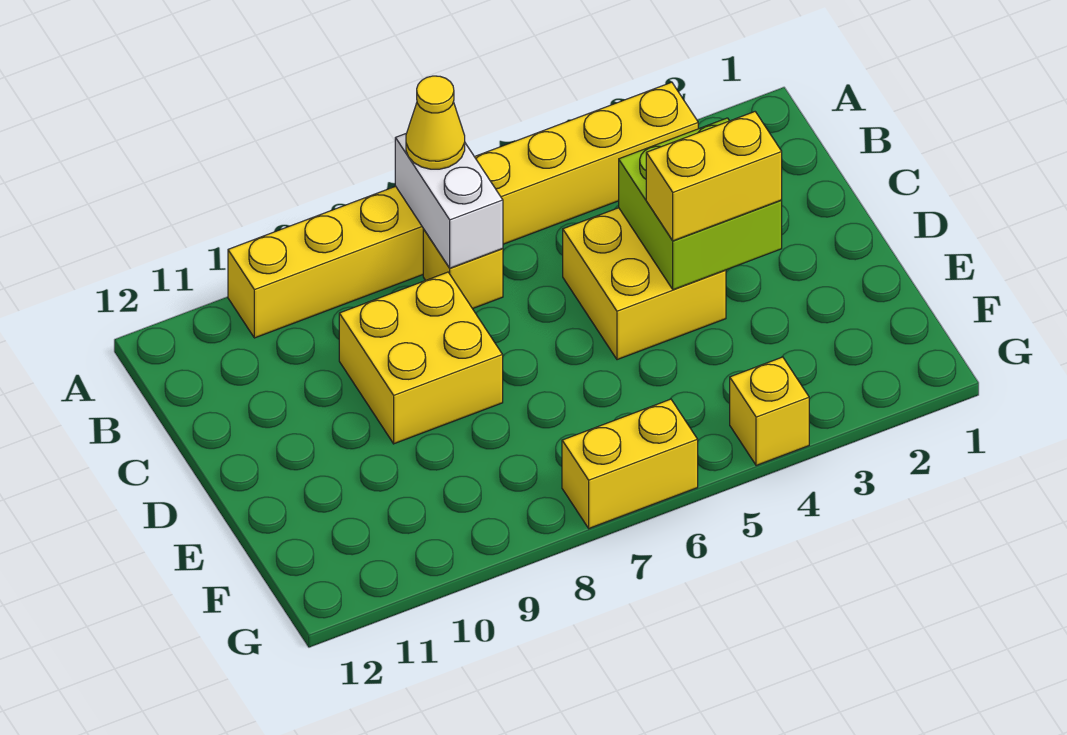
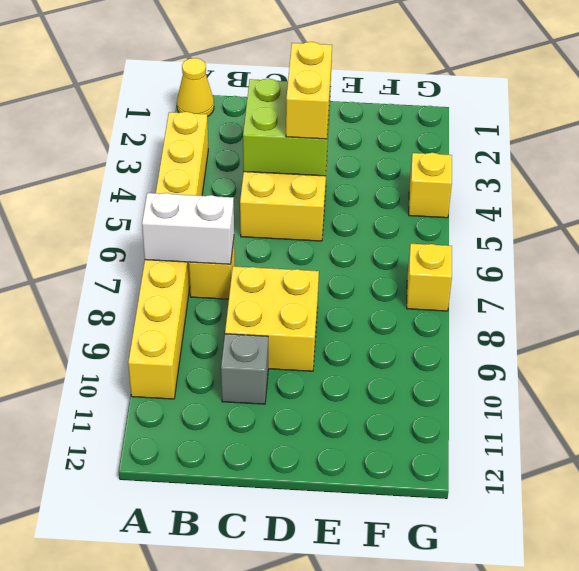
yellow cone A7 level 3 -> yellow cone A1 level 1
none -> grey brick C10 level 1
yellow brick G6:G7 level 1 -> yellow brick G7 level 1

